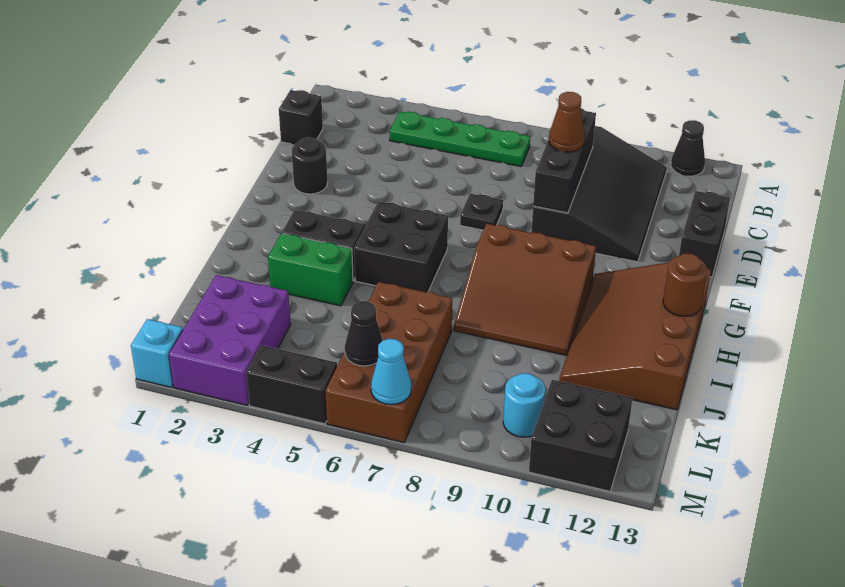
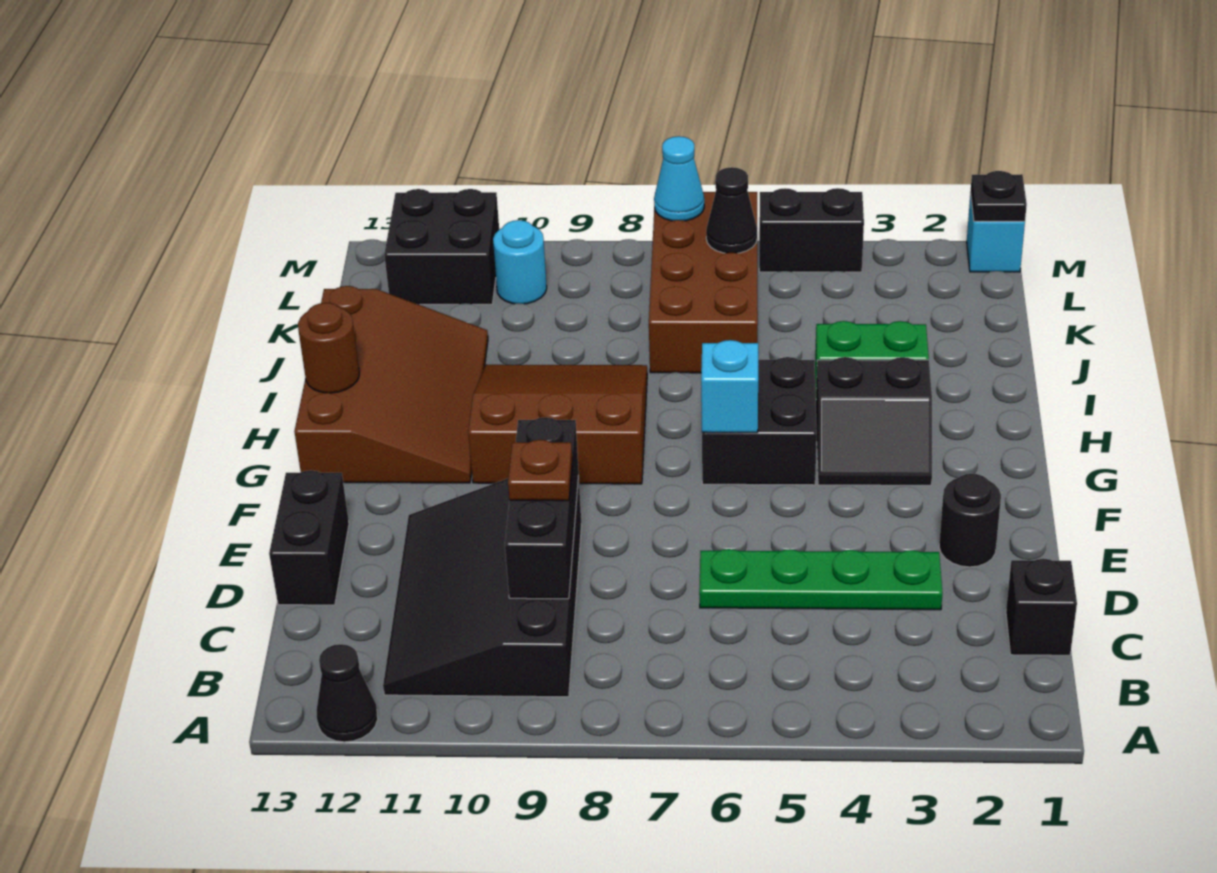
green plate B4:B7 level 1 -> green plate D3:D6 level 1
brown cone D9 level 3 -> brown plate D9 level 3
black plate E7 level 1 -> black plate M1 level 2
none -> cyan brick G6 level 2
purple brick K2:M3 level 1 -> none

